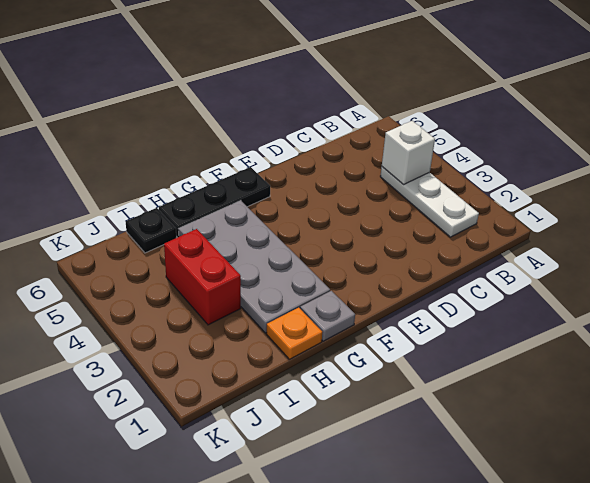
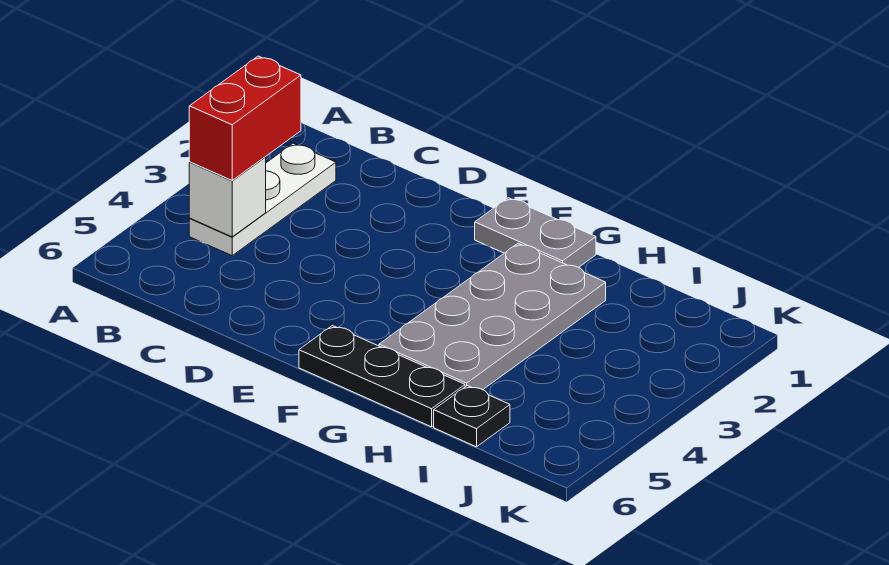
grey plate G1 level 1 -> grey plate F1:G1 level 1
orange plate H1 level 1 -> none
red brick I3:I4 level 1 -> red brick B3:B4 level 3

